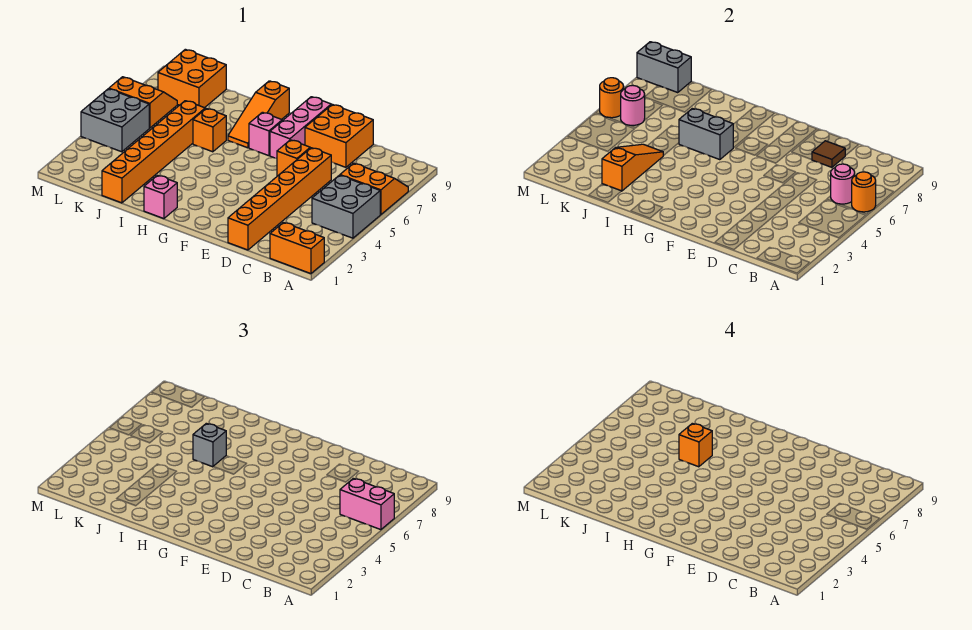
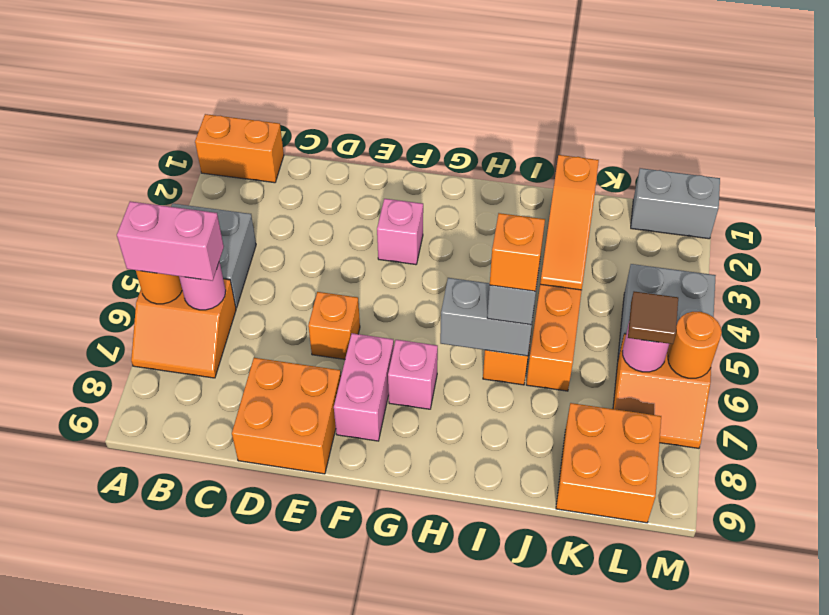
orange brick D1:D6 level 1 -> none
brown tile D8 level 2 -> brown tile L6 level 3
pink brick F7:F9 level 1 -> pink brick F7:F8 level 1
pink brick H1 level 1 -> pink brick F3 level 1
orange slope H7:H9 level 1 top 9 -> none
grey brick L9:M9 level 2 -> grey brick L1:M1 level 1

